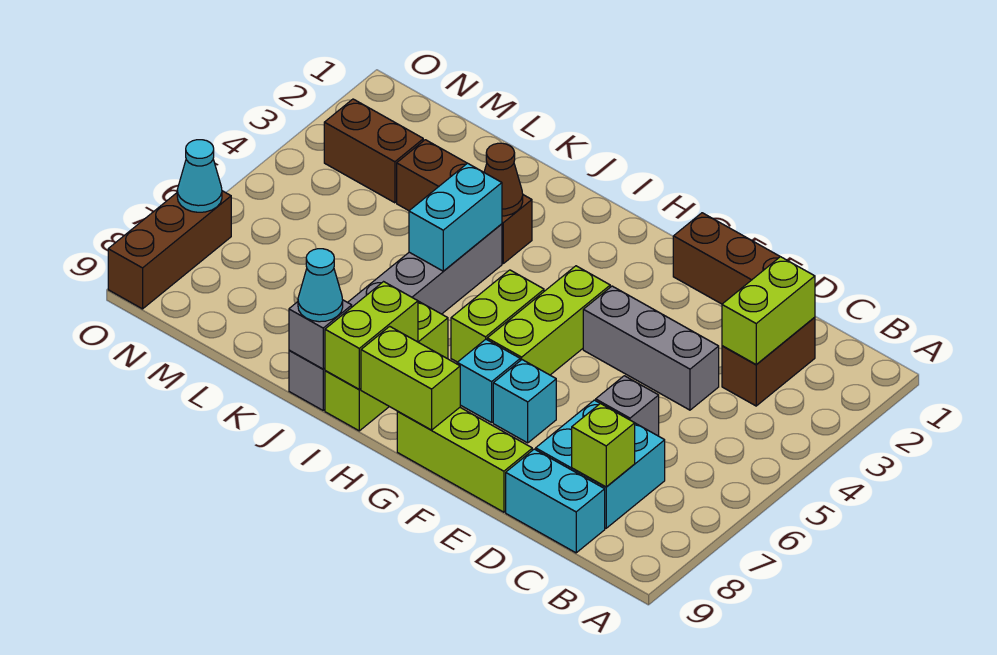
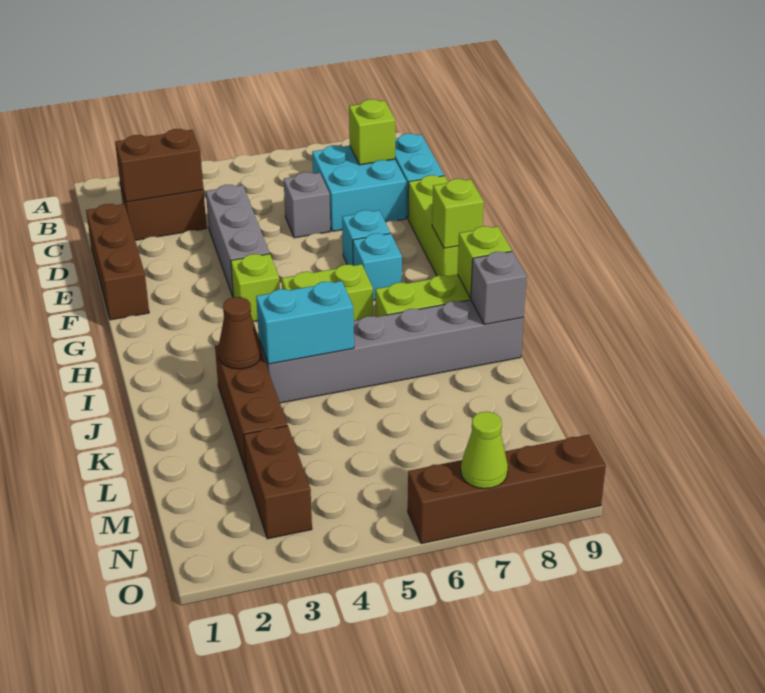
lime brick C2:C3 level 2 -> brown brick C2:C3 level 2
lime brick G4:G6 level 1 -> lime brick G4 level 1
lime brick G9:H9 level 2 -> lime brick G9 level 2
lime brick I8:I9 level 2 -> lime brick I9 level 2
cyan cone J9 level 3 -> none
brown brick O7:O9 level 1 -> brown brick O6:O9 level 1
cyan cone O7 level 2 -> lime cone O7 level 2

